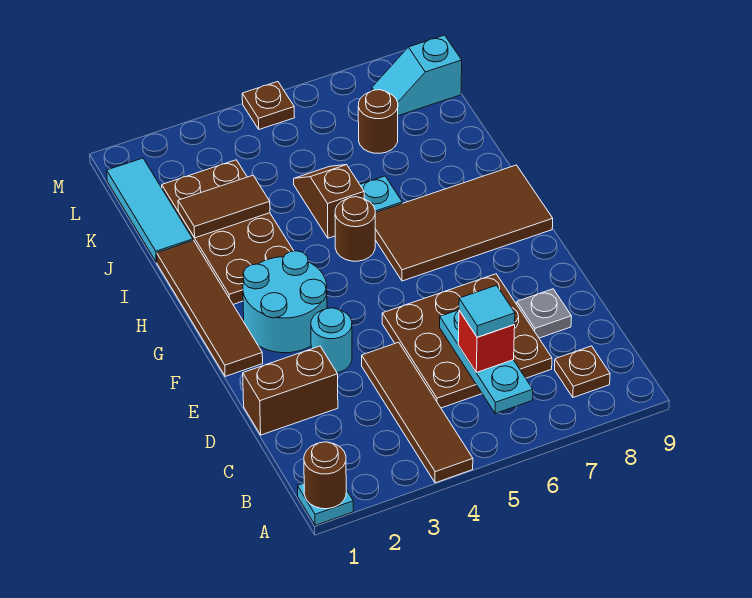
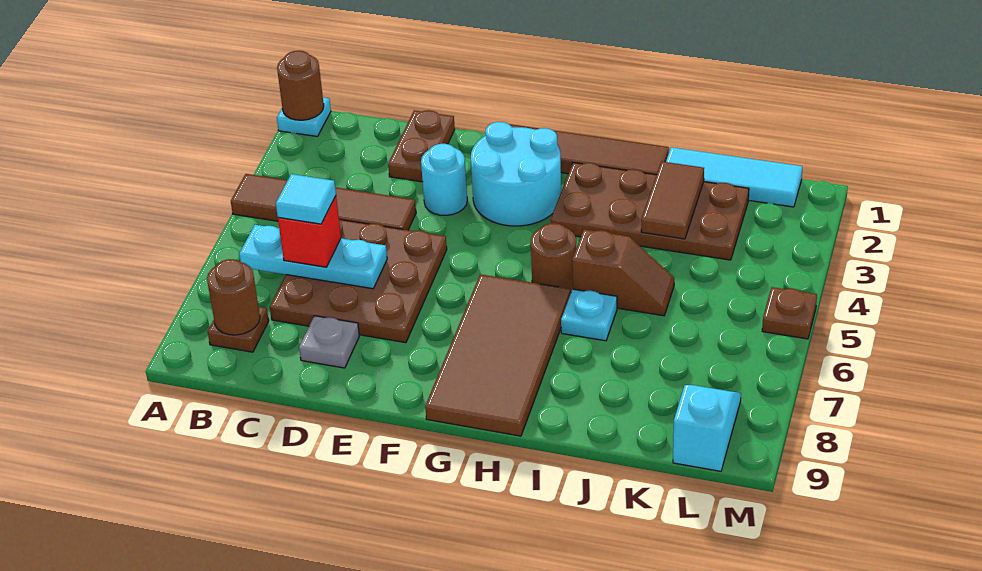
brown brick D1:D2 level 1 -> brown plate D1:D2 level 1
brown round brick K7 level 1 -> brown round brick B8 level 2

